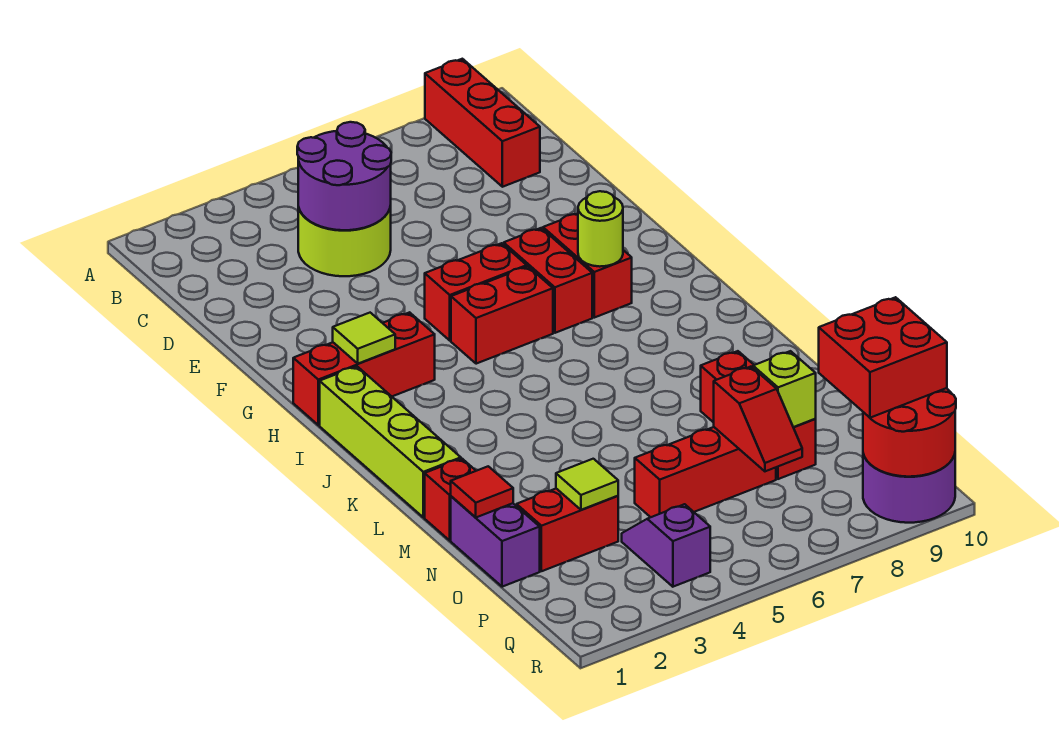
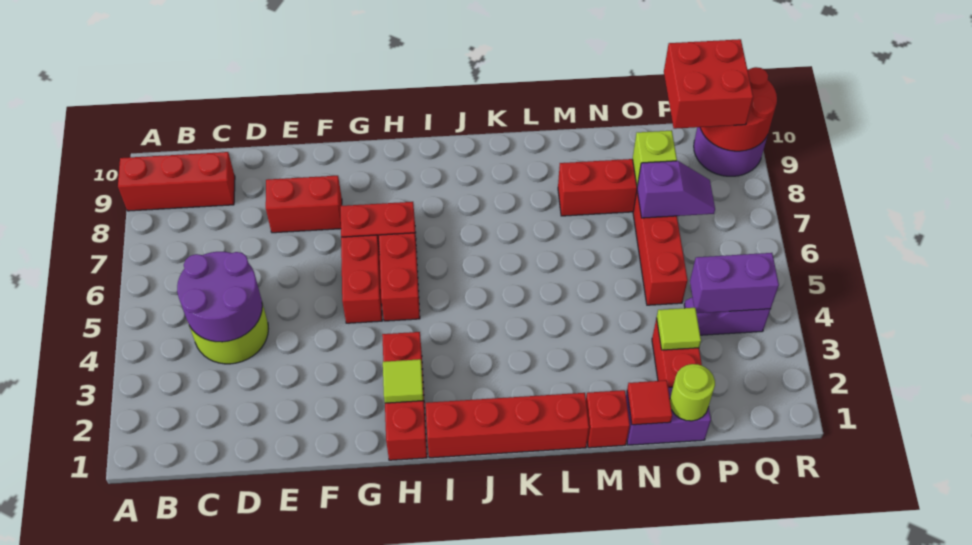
red brick G8:H8 level 1 -> red brick E8:F8 level 1
lime round brick H8 level 2 -> lime round brick O1 level 2
lime brick I1:L1 level 1 -> red brick I1:L1 level 1
red slope O7:P7 level 2 top O -> purple slope O7:P7 level 2 top O
none -> purple brick P4:Q4 level 2

